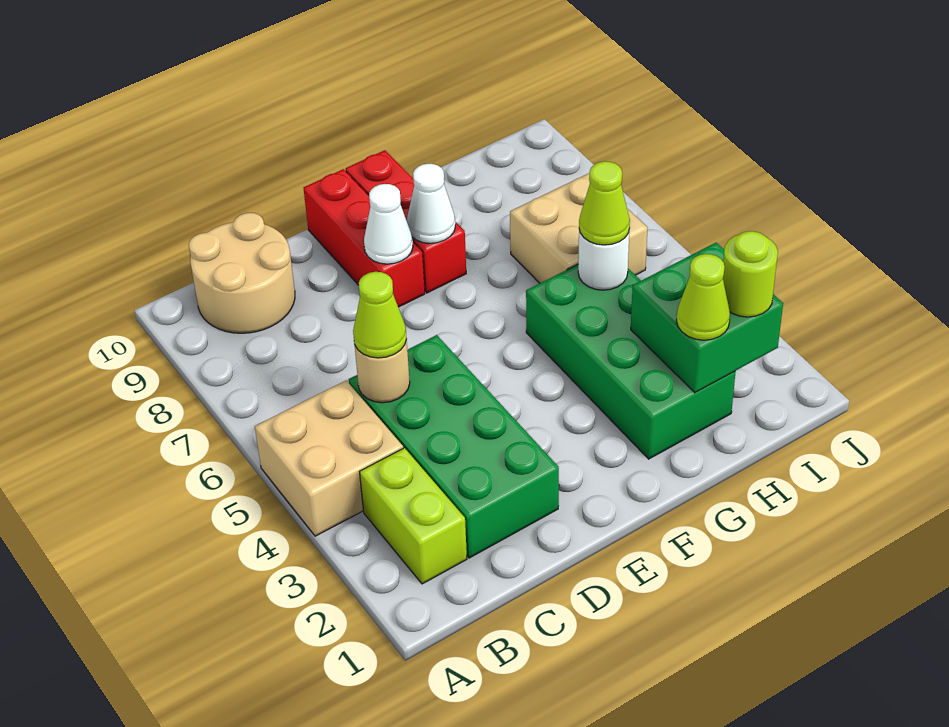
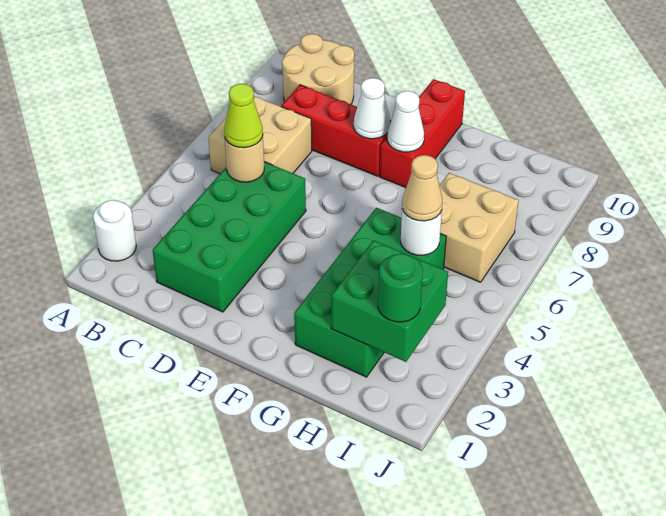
none -> white round brick A2 level 1
tan brick A4:B5 level 1 -> tan brick B6:C7 level 1
lime brick B2:B3 level 1 -> none
red brick E8:E10 level 1 -> red brick C8:E8 level 1
lime cone H2 level 3 -> none
lime cone H5 level 3 -> tan cone H5 level 3
lime round brick I2 level 3 -> green round brick I2 level 3

